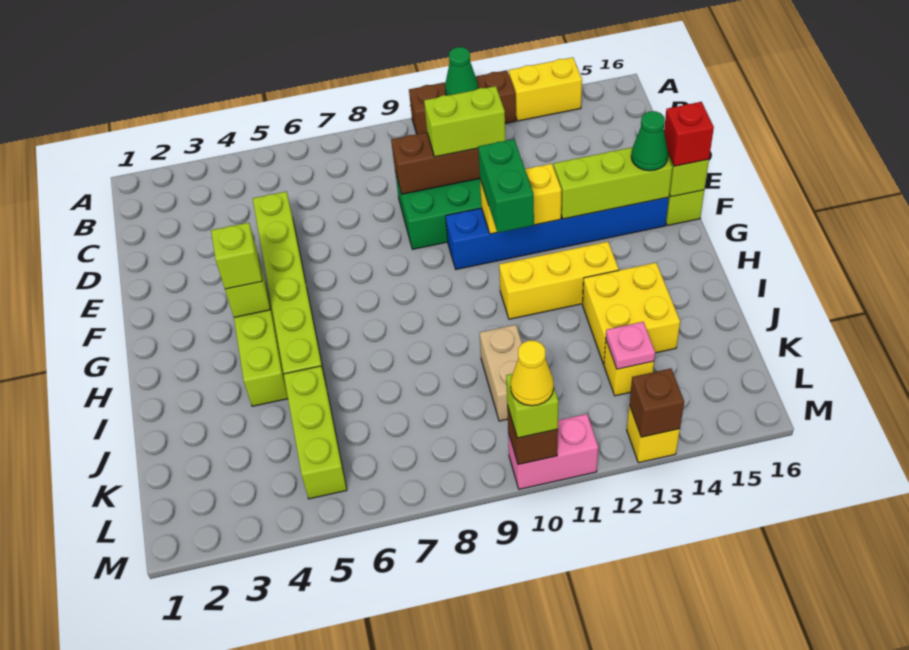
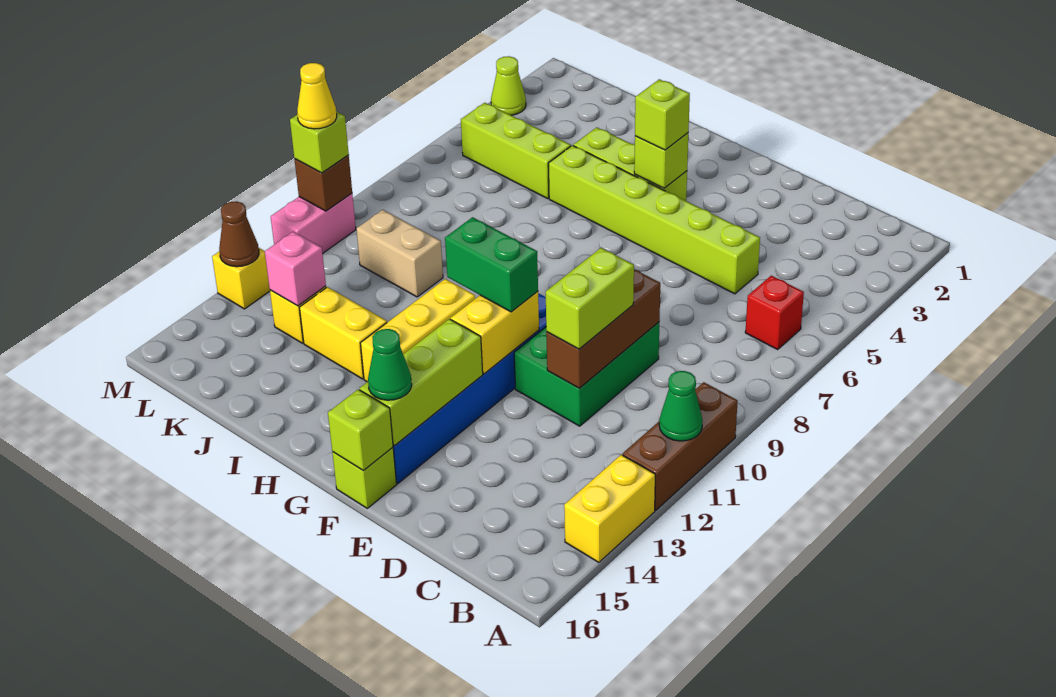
red brick F16 level 3 -> red brick B6 level 1
yellow brick I13:J14 level 1 -> yellow brick I13:J13 level 1
pink plate K13 level 2 -> pink brick K13 level 2
none -> lime cone M3 level 1
brown brick M13 level 2 -> brown cone M13 level 2

